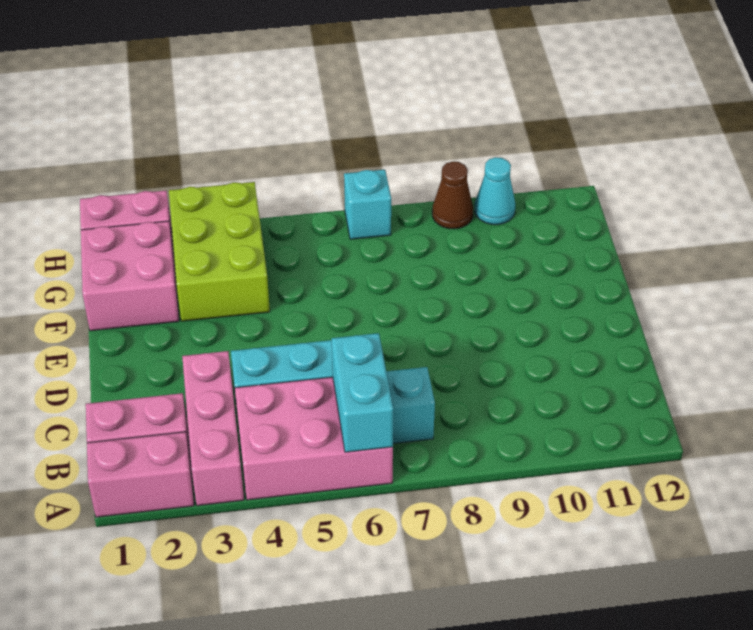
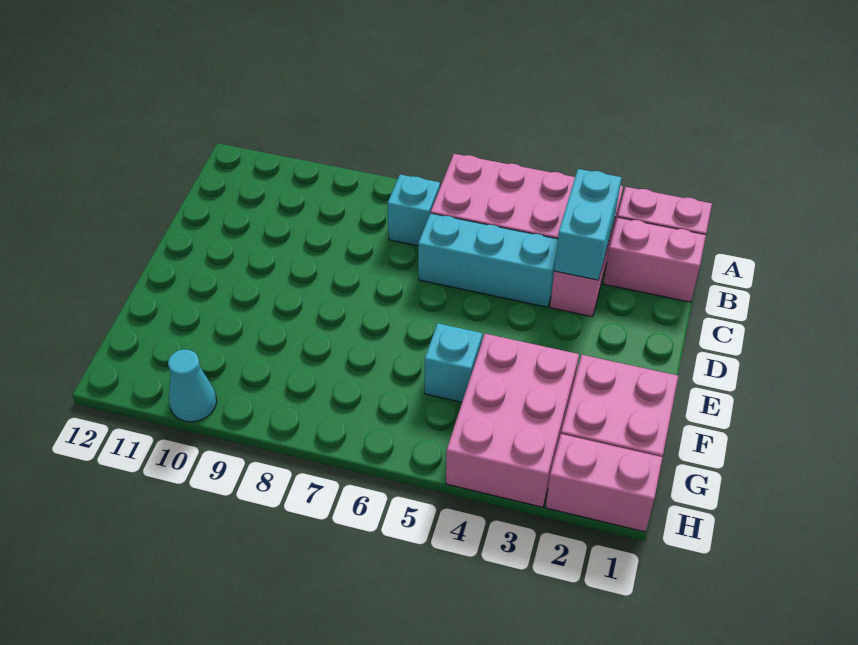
cyan brick A6:B6 level 2 -> cyan brick B3:C3 level 2
lime brick F3:H4 level 1 -> pink brick F3:H4 level 1
cyan brick H7 level 1 -> cyan brick F5 level 1
brown cone H9 level 1 -> none

